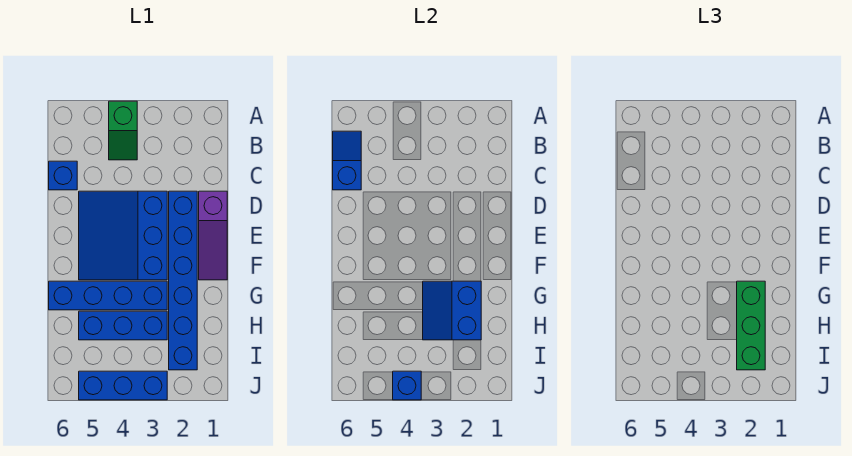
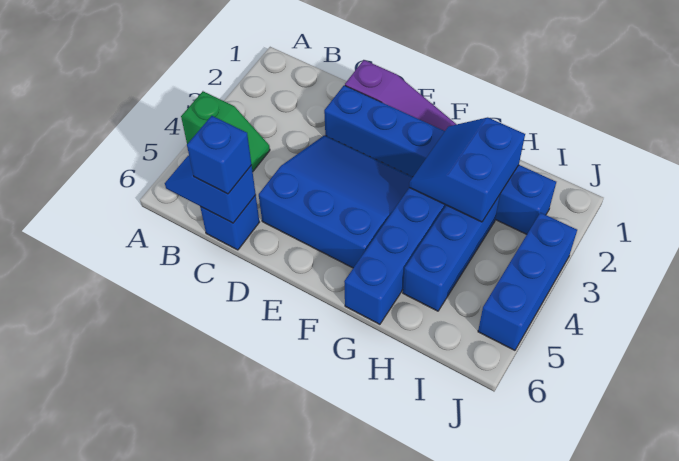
blue slope D3:F5 level 1 top 3 -> blue slope D3:F5 level 1 top 5
blue slope G2:H3 level 2 top 2 -> blue slope G2:H3 level 2 top H
green brick G2:I2 level 3 -> none
blue brick J4 level 2 -> blue brick C6 level 3

